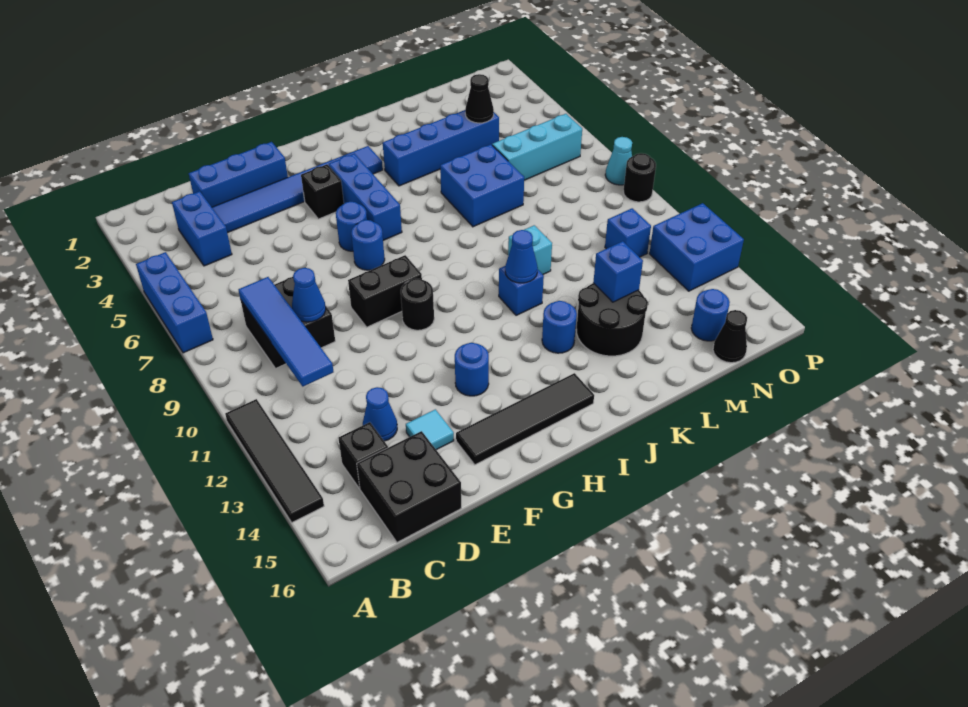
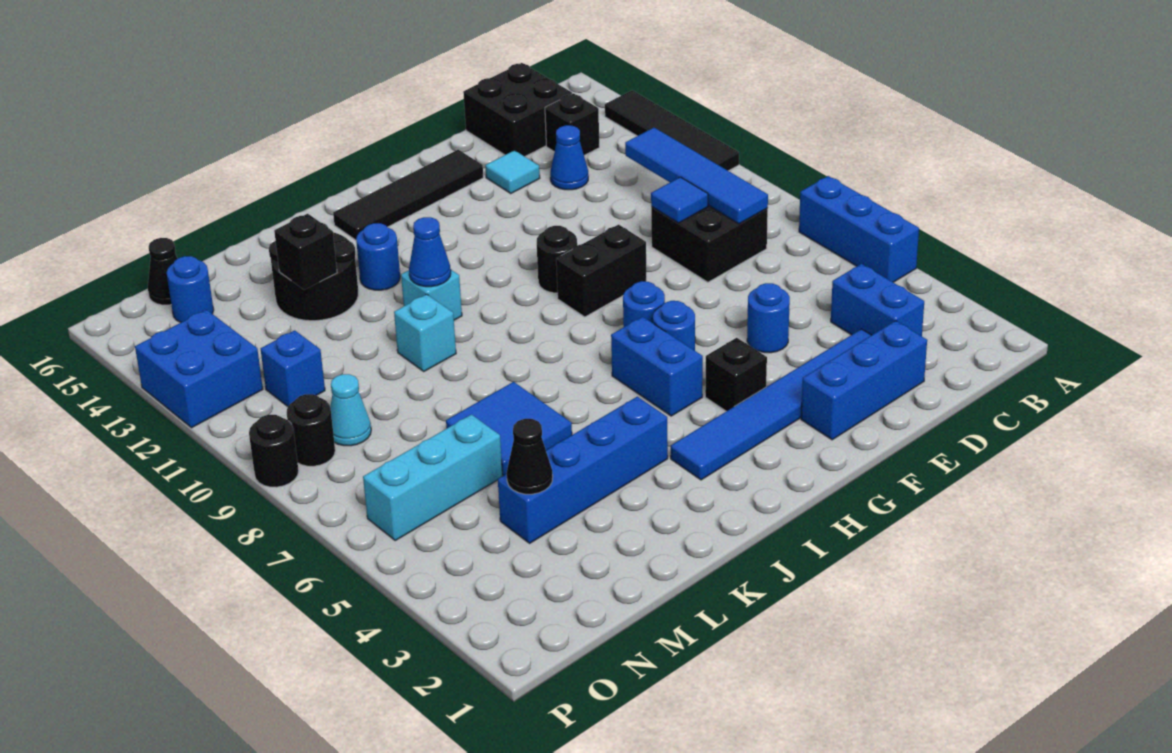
blue cone D9 level 2 -> blue tile D9 level 2
blue round brick G13 level 1 -> blue round brick E5 level 1
blue brick H4:H6 level 1 -> blue brick H5:H6 level 1
blue brick J11 level 1 -> cyan brick J11 level 1
blue brick K6:L7 level 1 -> blue tile K6:L7 level 1
blue brick L13 level 2 -> black brick L13 level 2
none -> black round brick O9 level 1
cyan cone P8 level 1 -> cyan cone N9 level 1

